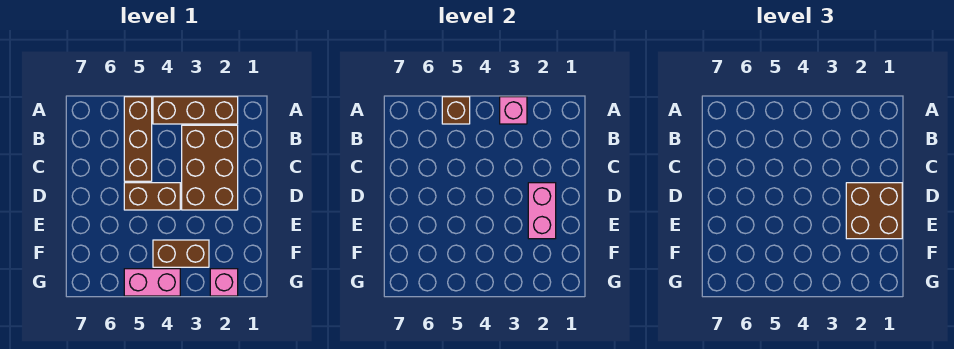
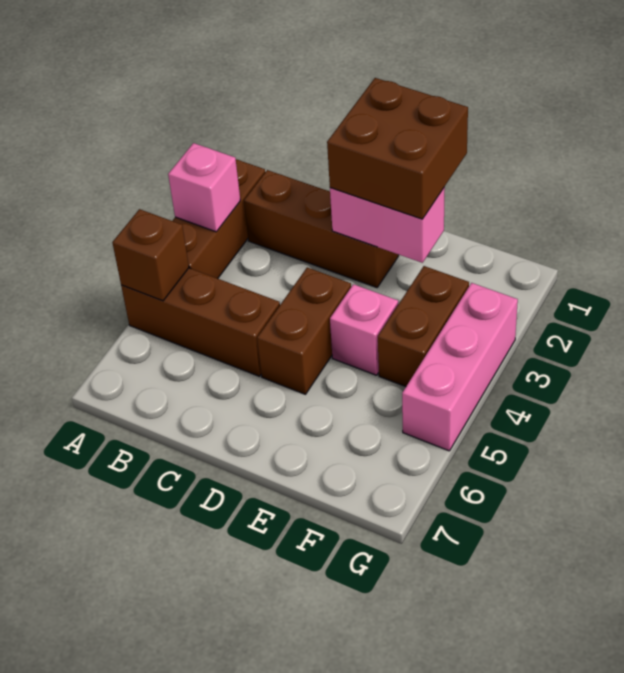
brown brick B2:D3 level 1 -> brown brick B2:D2 level 1
pink brick G2 level 1 -> pink brick E4 level 1
pink brick G4:G5 level 1 -> pink brick G3:G5 level 1

